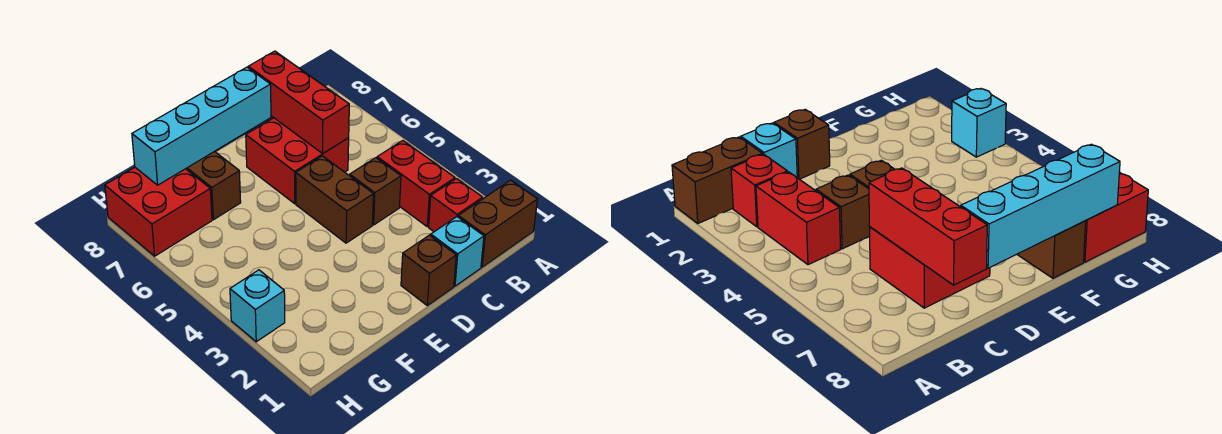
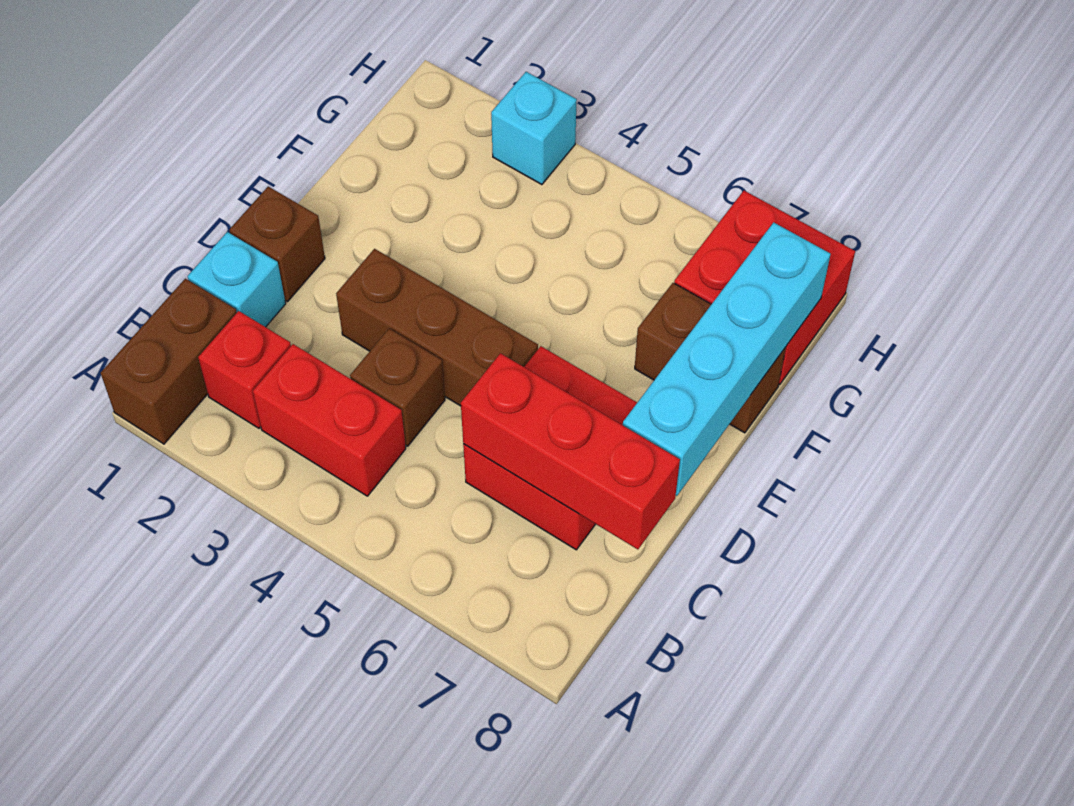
brown brick D4:D5 level 1 -> brown brick D3:D5 level 1

